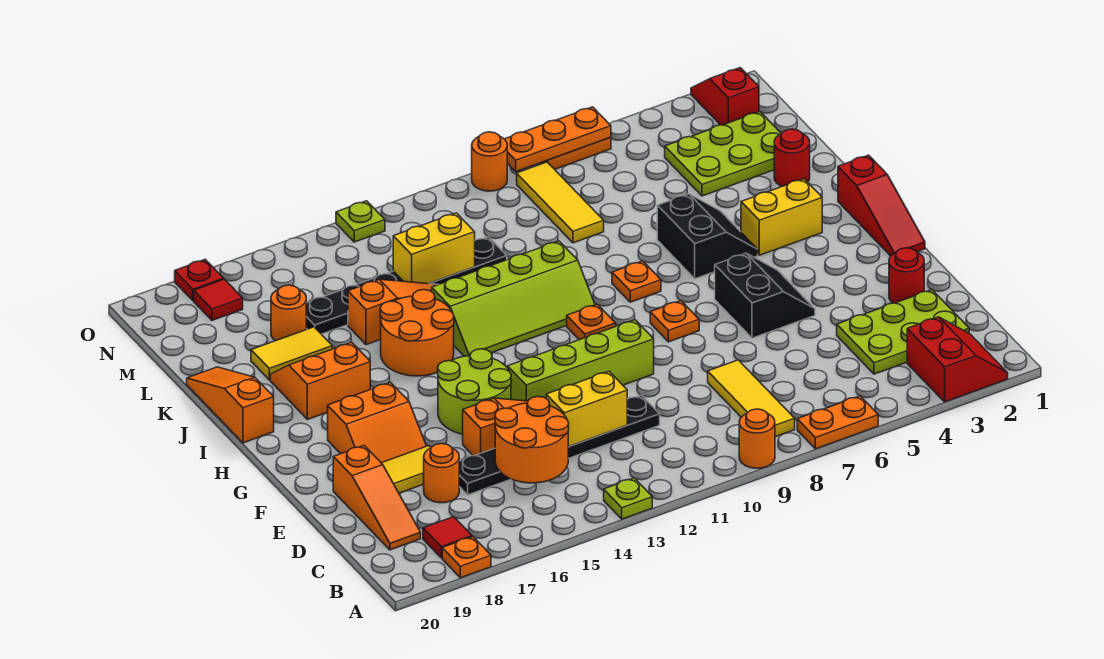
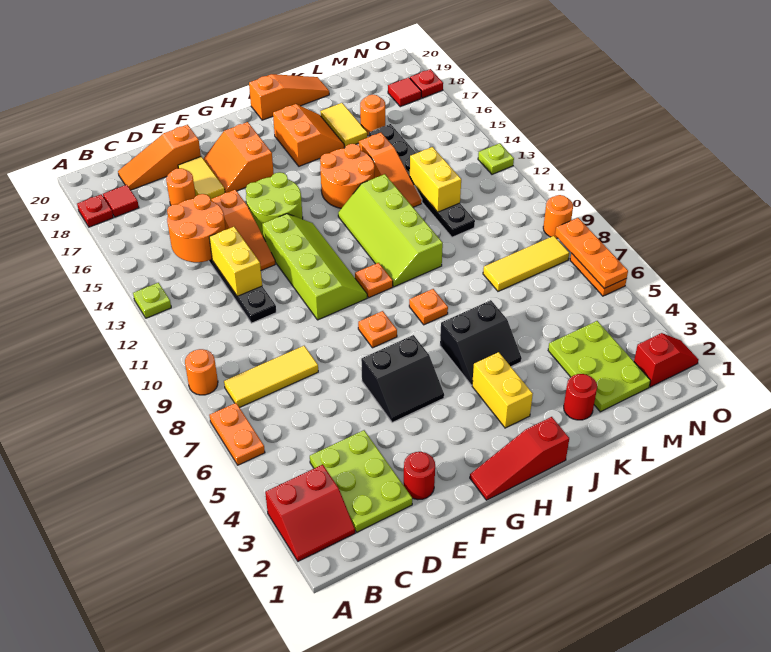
orange plate A18 level 1 -> red plate A18 level 1

